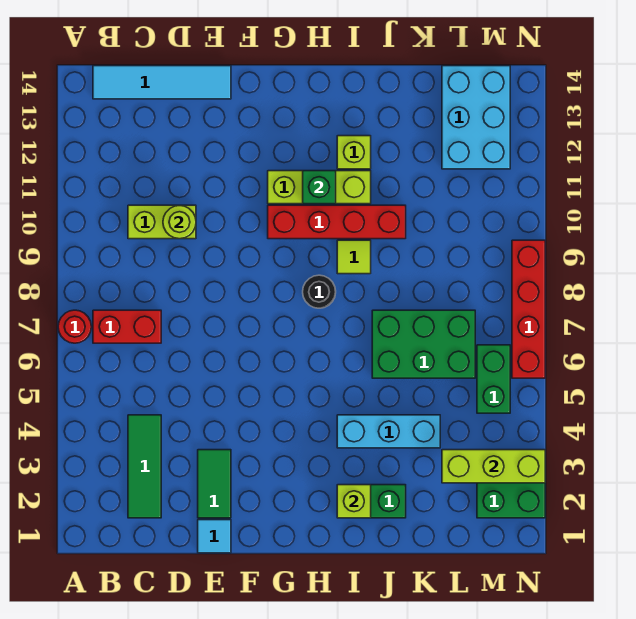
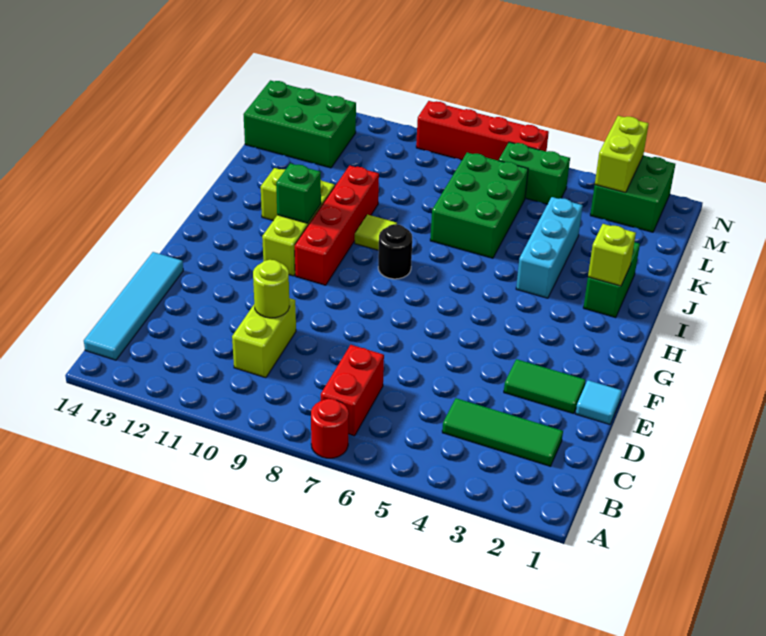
lime brick L3:N3 level 2 -> lime brick M3:N3 level 2
cyan brick L12:M14 level 1 -> green brick L12:M14 level 1

